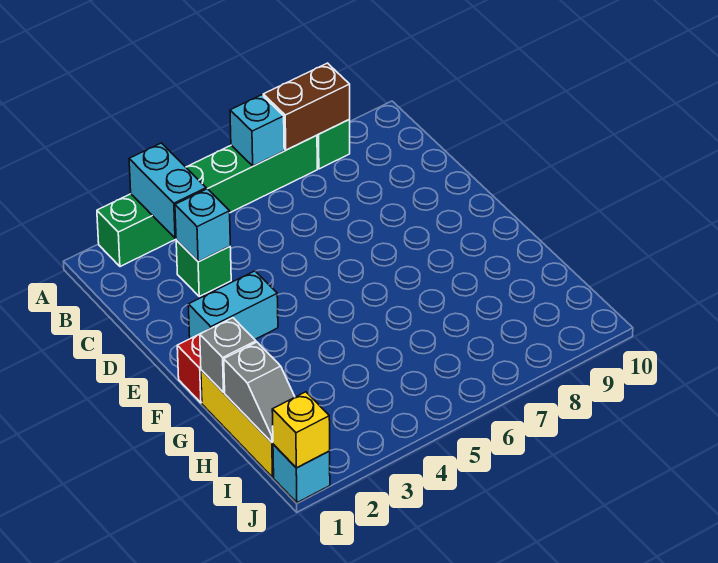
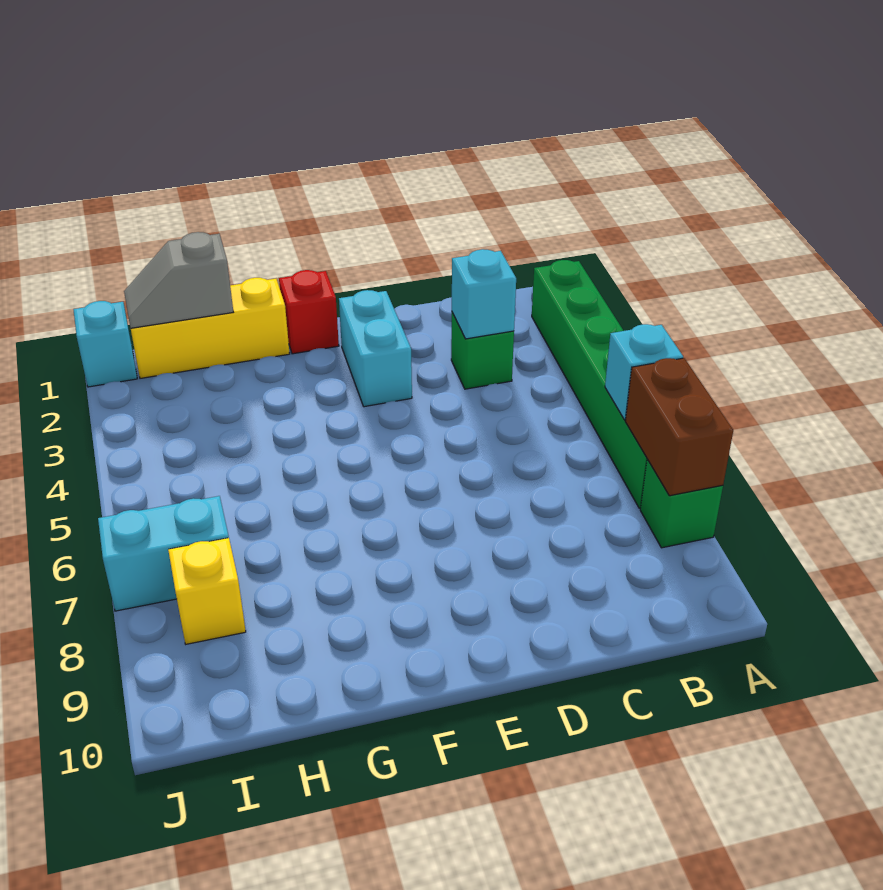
cyan brick A3:B3 level 2 -> cyan brick I7:J7 level 1
grey brick G1 level 2 -> none
yellow brick J1 level 2 -> yellow brick I8 level 1

